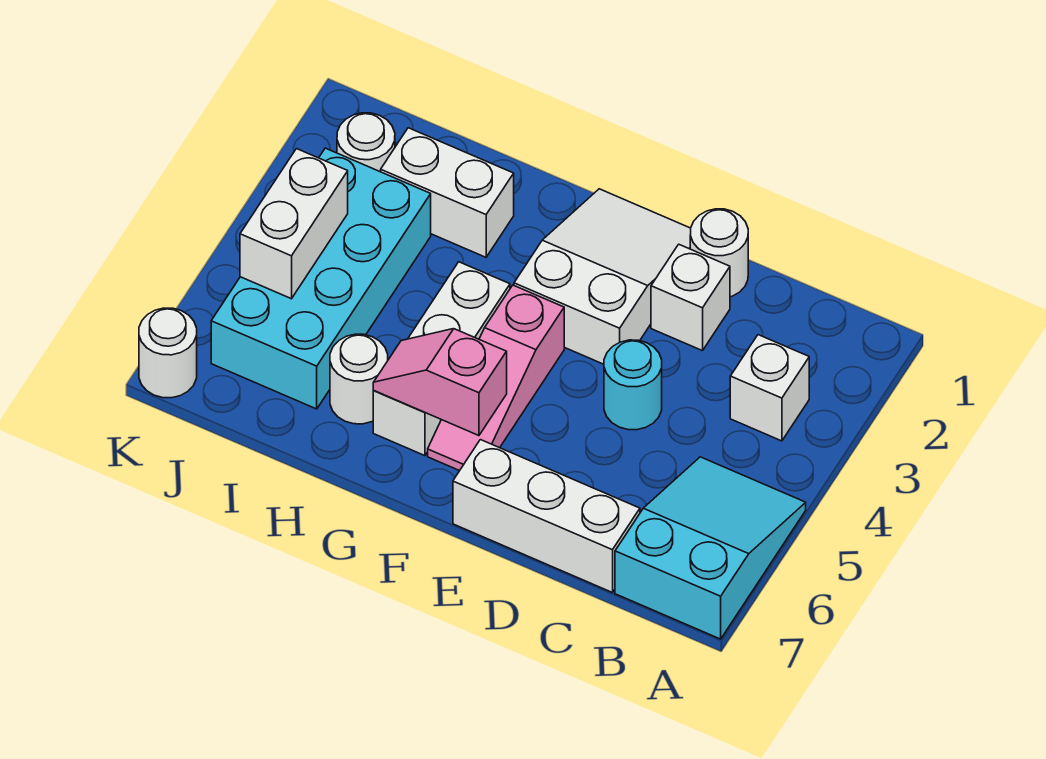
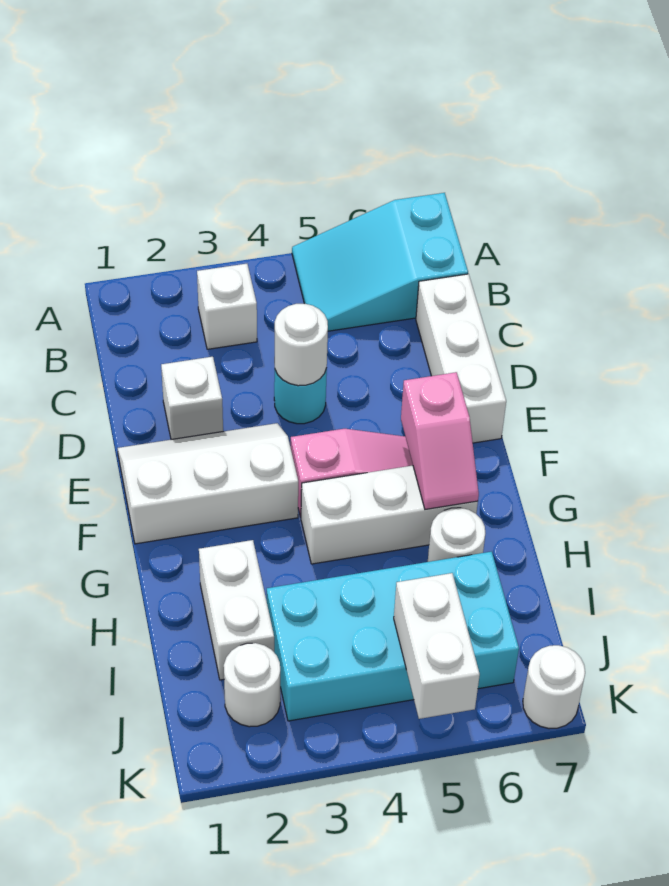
white round brick D1 level 1 -> white round brick D4 level 2
white slope E1:F3 level 1 top 3 -> white slope E1:F3 level 1 top F
white brick J4:J5 level 2 -> white brick J5:K5 level 2

